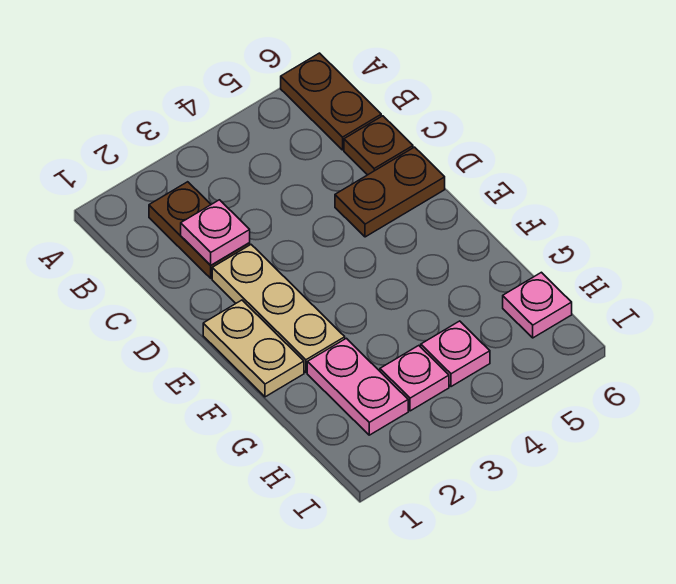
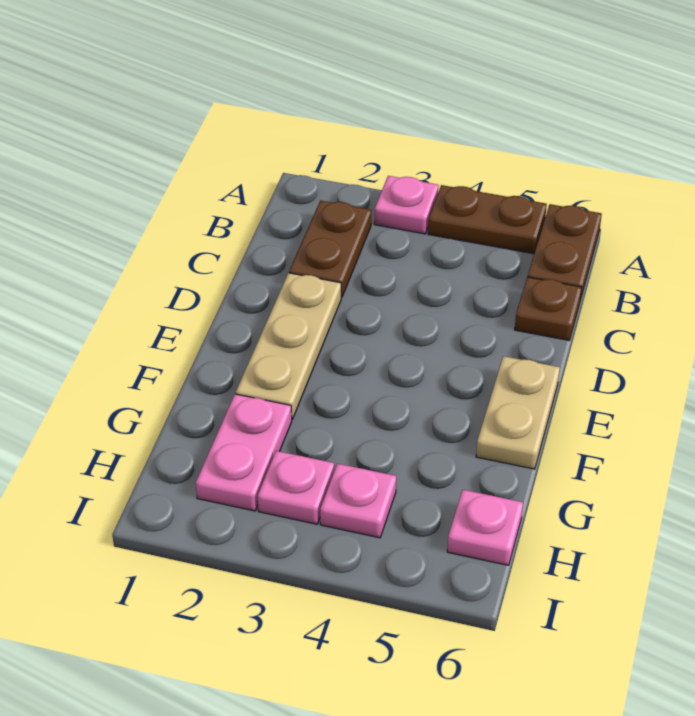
pink plate C2 level 2 -> pink plate A3 level 1
brown plate D5:D6 level 1 -> brown plate A4:A5 level 1
tan plate E1:F1 level 1 -> tan plate E6:F6 level 1

